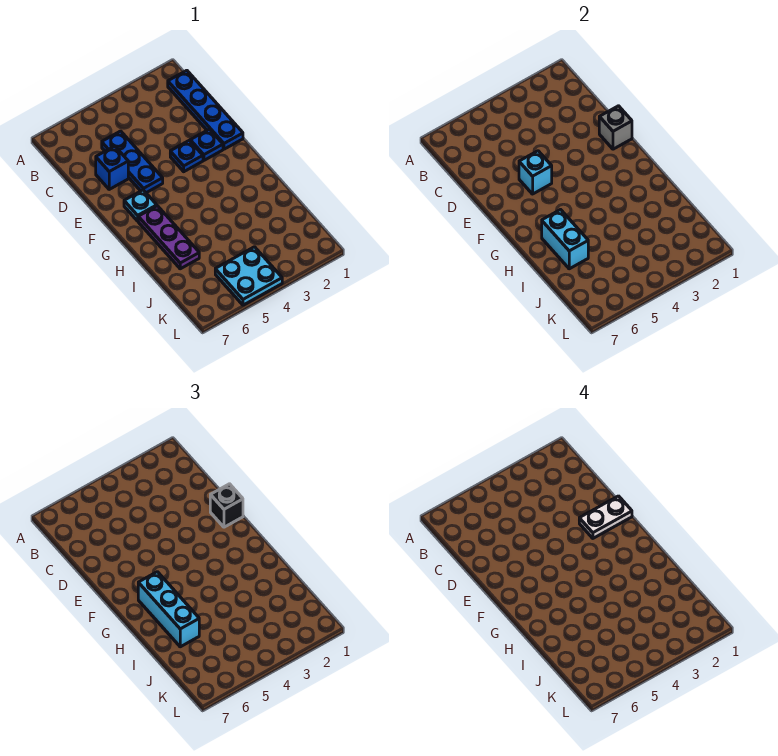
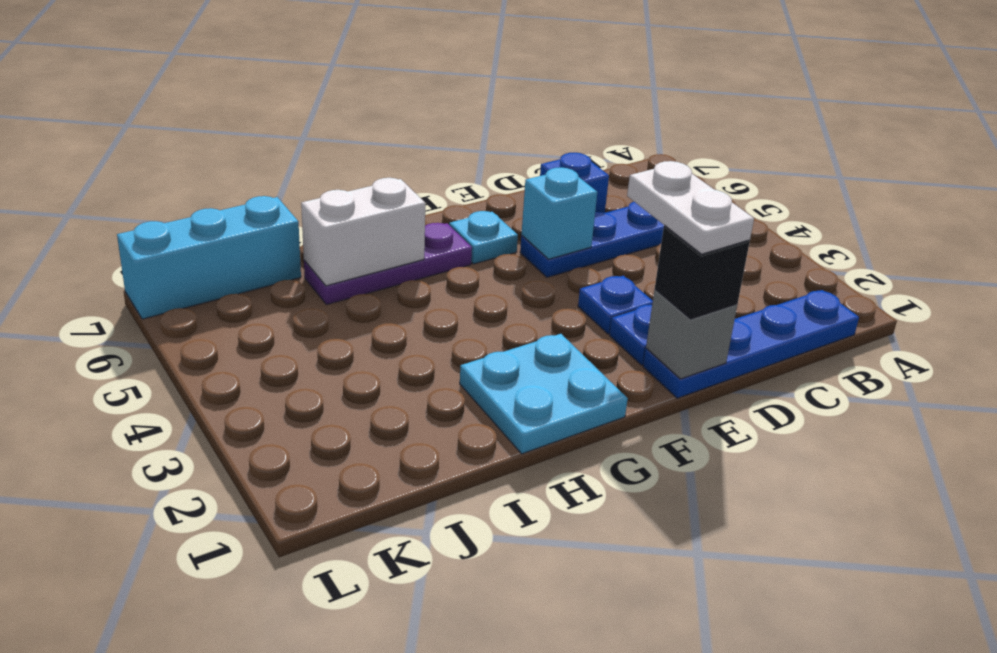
cyan brick G6:I6 level 3 -> cyan brick J7:L7 level 1
cyan brick H6:I6 level 2 -> white brick H6:I6 level 2
cyan plate K4:L5 level 1 -> cyan plate G1:H2 level 1

